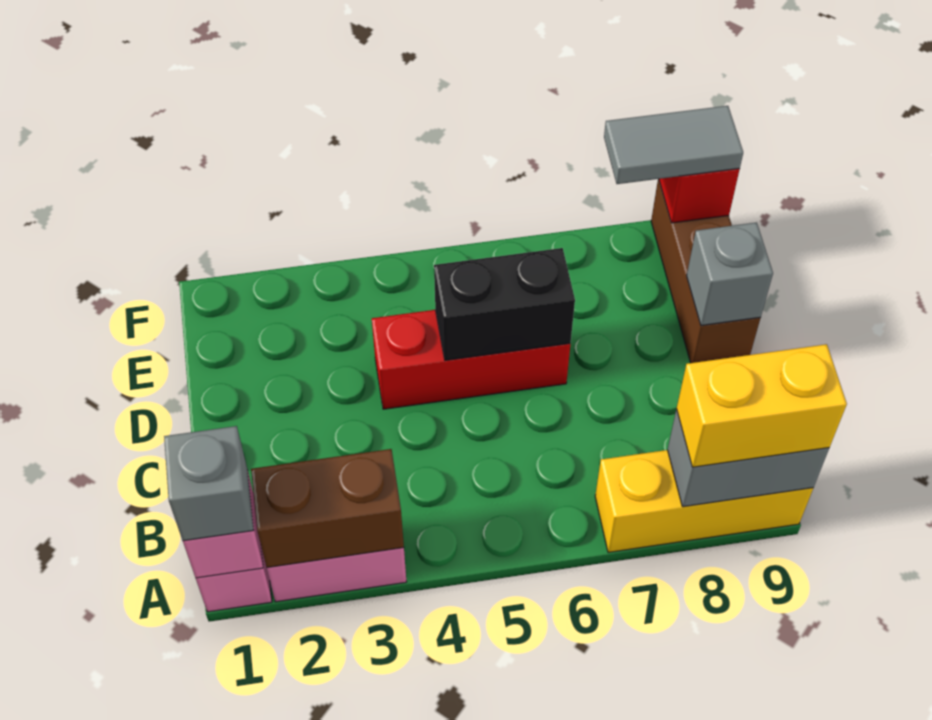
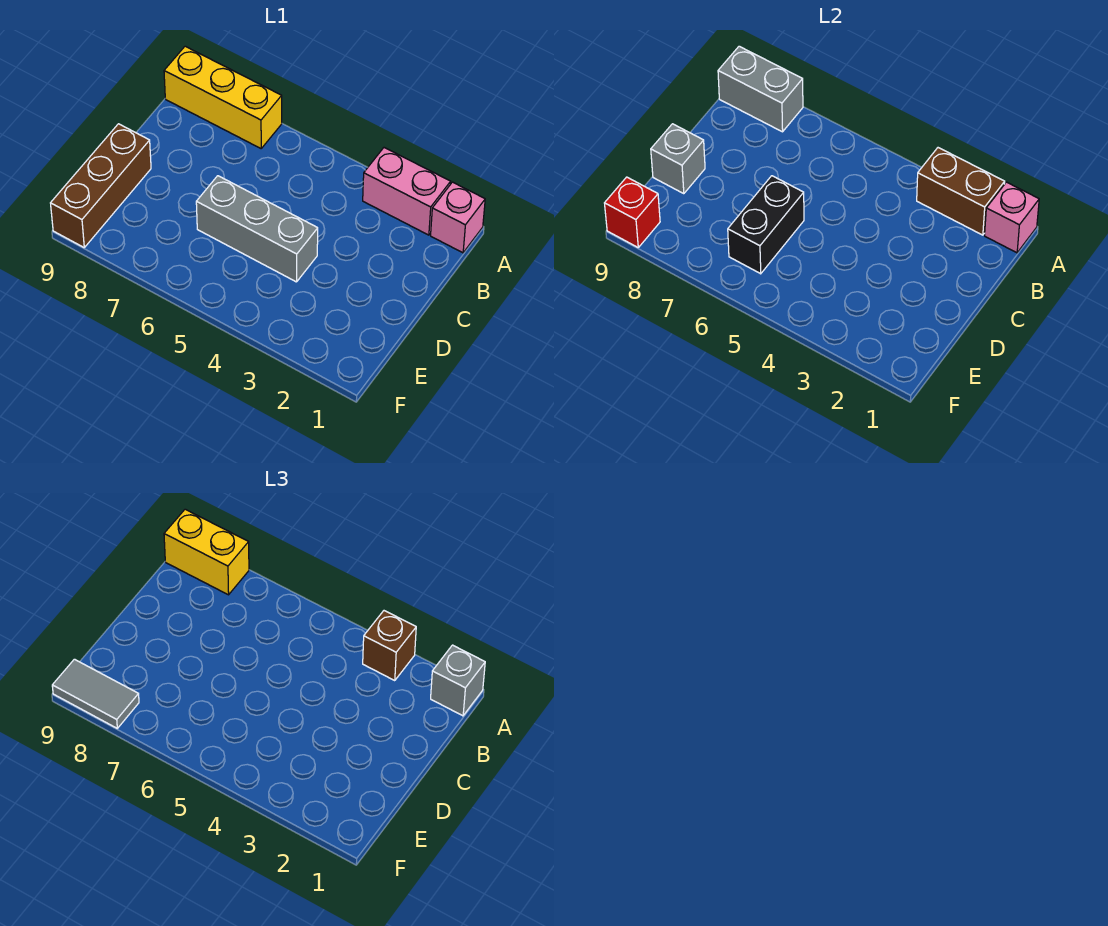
none -> brown brick A3 level 3
red brick D4:D6 level 1 -> grey brick D4:D6 level 1
black brick D5:D6 level 2 -> black brick D6:E6 level 2

